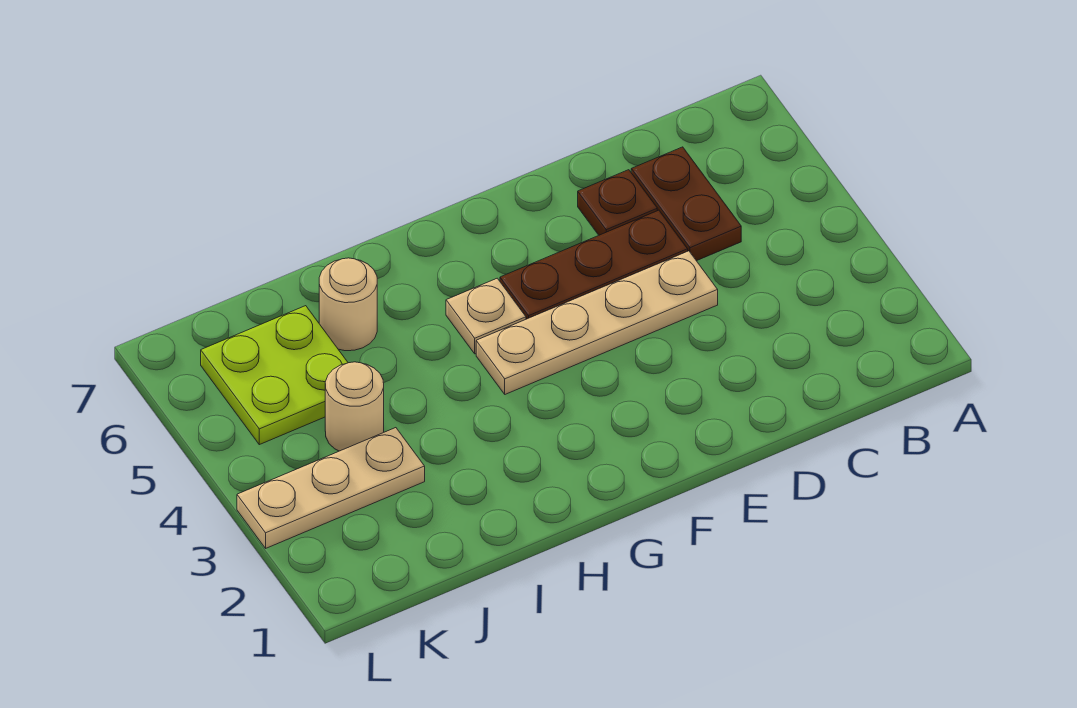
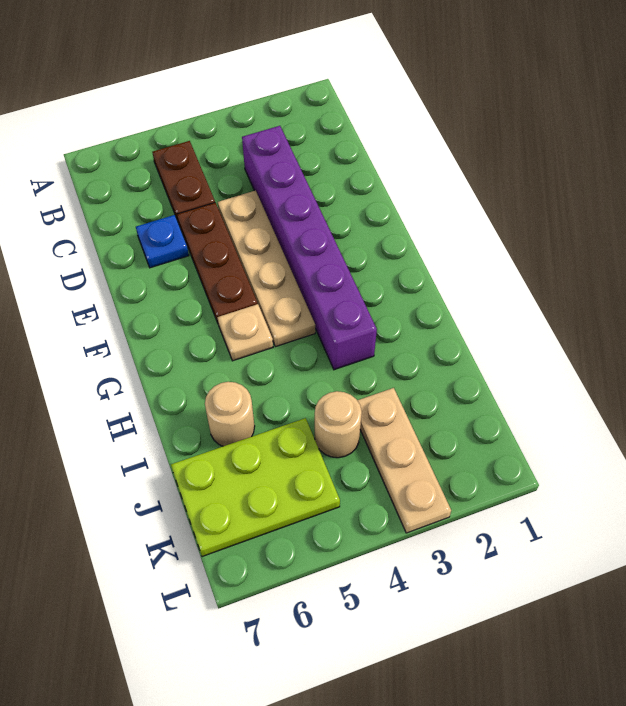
none -> purple brick C3:H3 level 1
brown plate C5:C6 level 1 -> brown plate B5:C5 level 1
brown plate D6 level 1 -> blue plate D6 level 1
lime plate J5:K6 level 1 -> lime plate J5:K7 level 1

